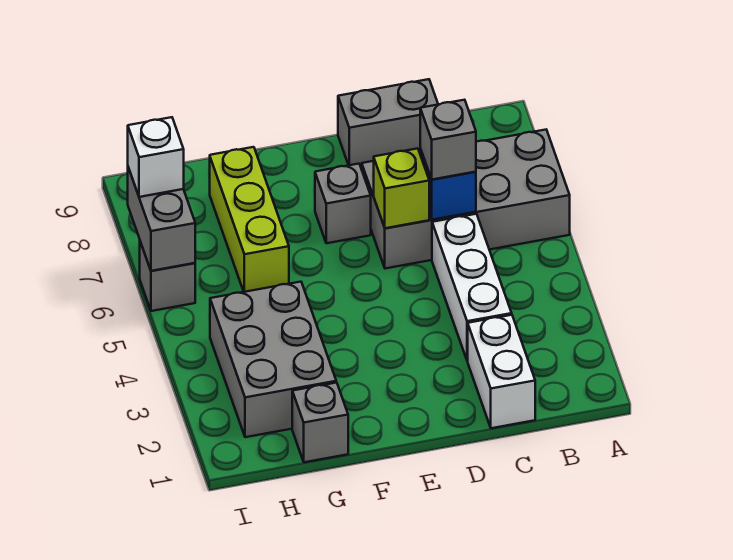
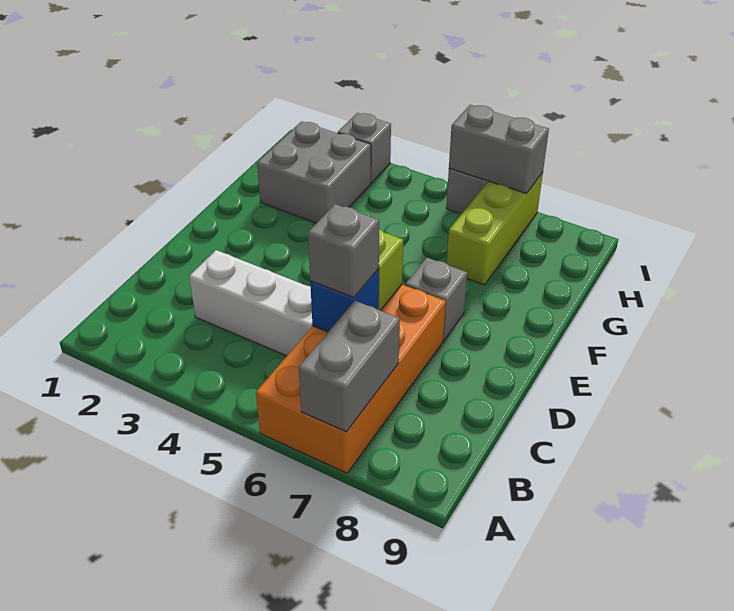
grey brick A6:D7 level 1 -> orange brick A6:D7 level 1
white brick C1:C2 level 1 -> none
grey brick C9:D9 level 1 -> grey brick A7:B7 level 2
grey brick G1 level 1 -> grey brick I3 level 1
grey brick G2:H4 level 1 -> grey brick G2:H3 level 1
lime brick G6:G8 level 1 -> lime brick G7:I7 level 1
white brick I7 level 3 -> none

